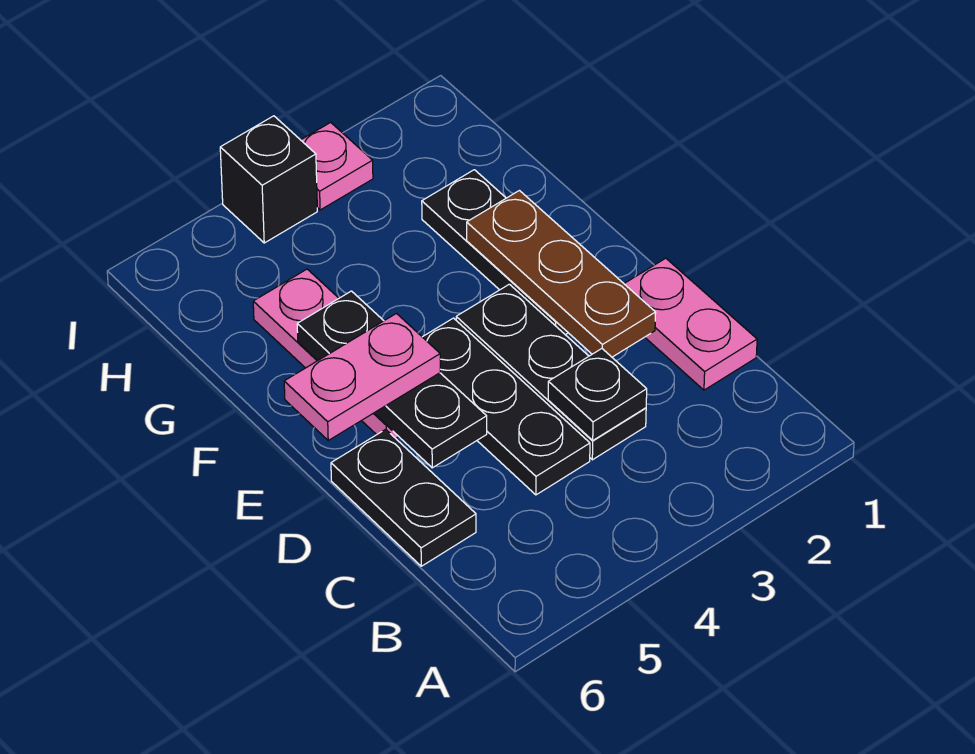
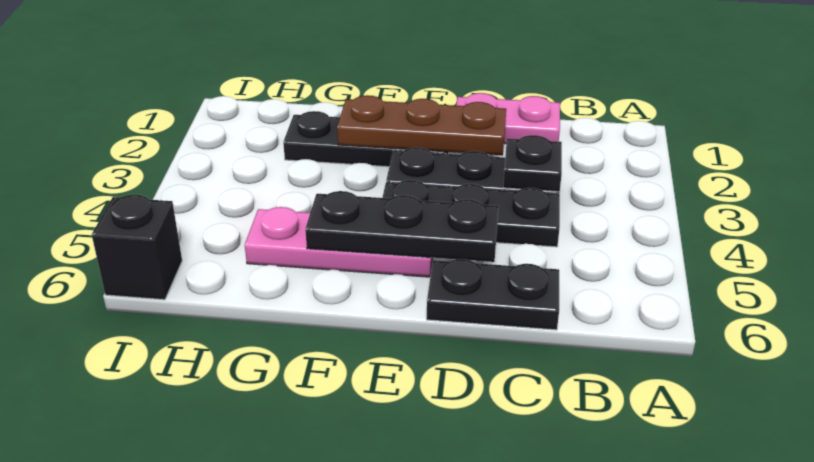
pink plate E5:E6 level 3 -> none
pink plate I3 level 1 -> none
black brick I4 level 1 -> black brick I6 level 1

